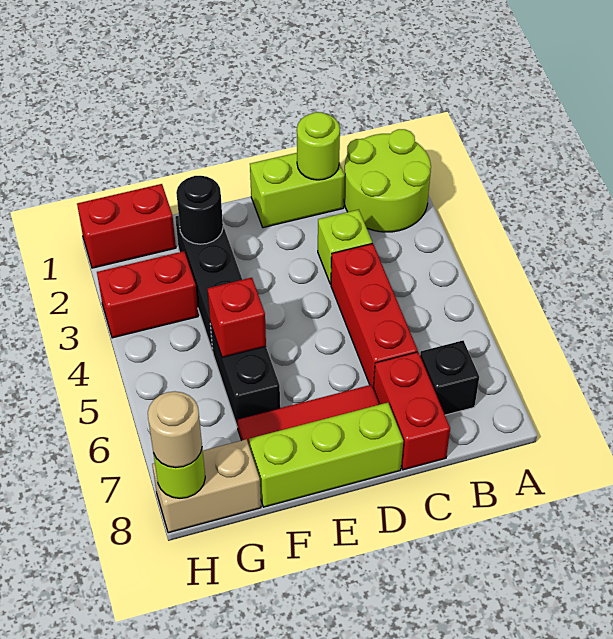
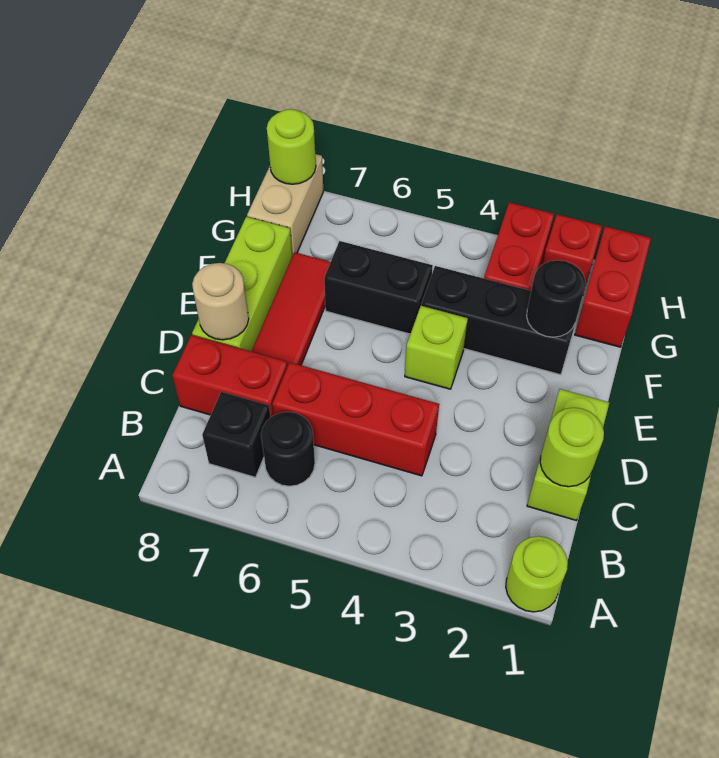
lime round brick A1:B2 level 1 -> lime round brick A1 level 1
none -> black round brick B6 level 1
lime brick C3 level 1 -> lime brick E4 level 1
red brick F5 level 2 -> red brick H2 level 1
tan round brick H8 level 3 -> tan round brick D8 level 2

